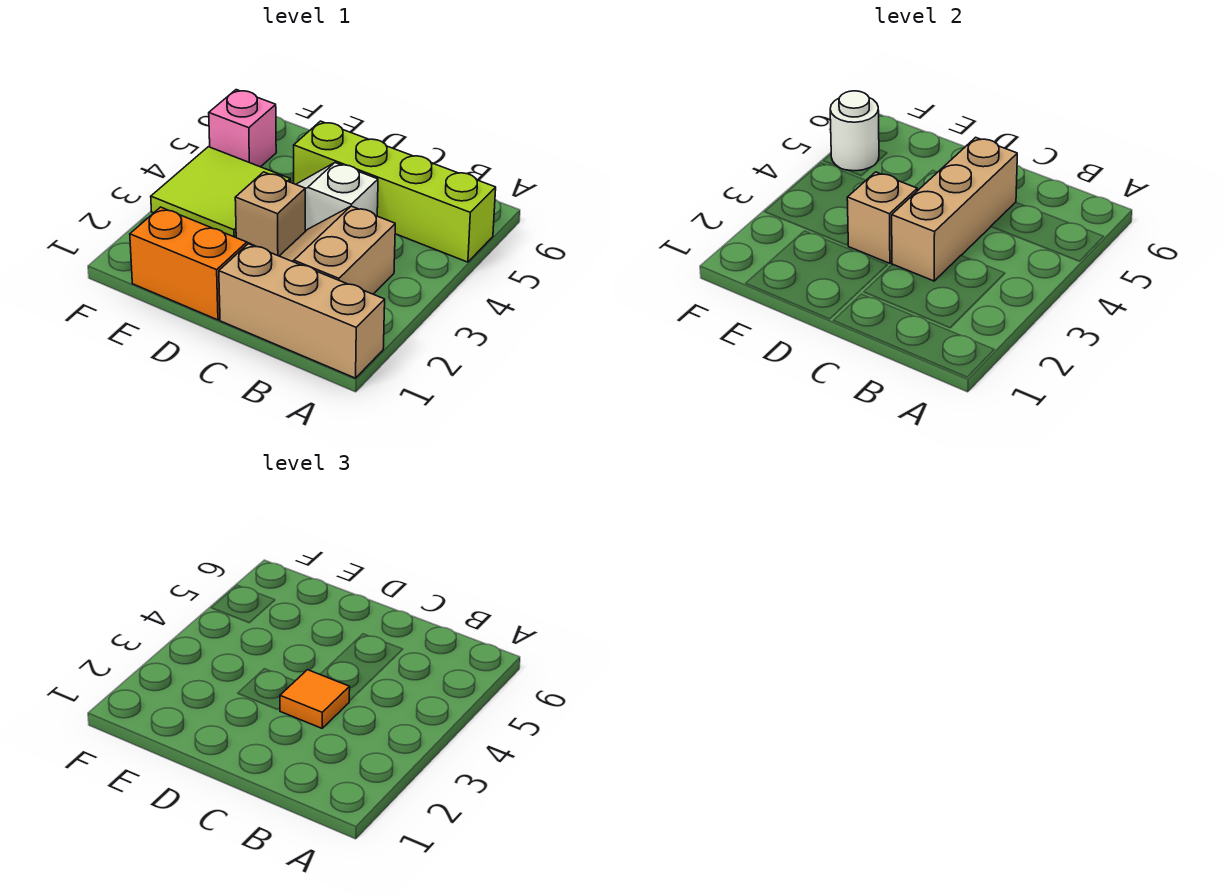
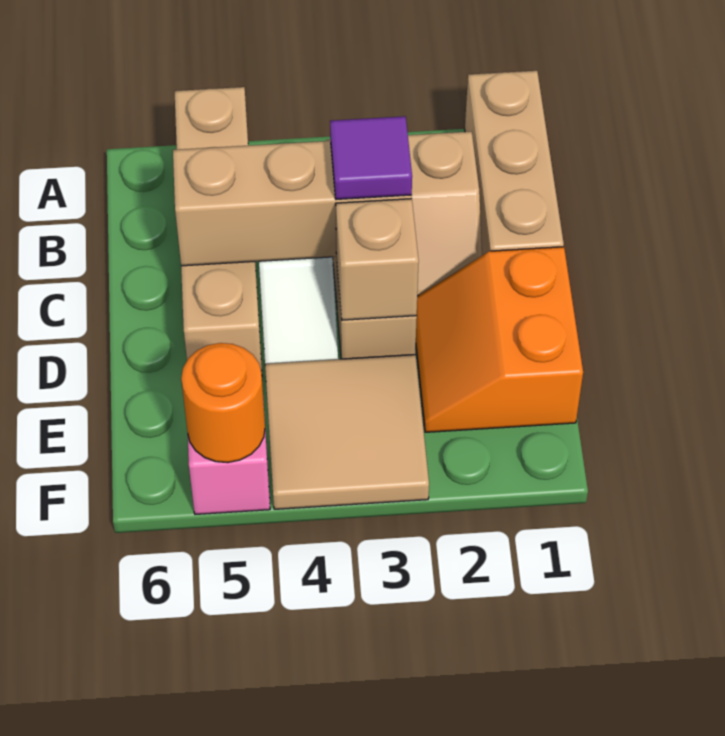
lime brick A5:D5 level 1 -> tan brick A5:D5 level 1
orange tile C3 level 3 -> purple tile C3 level 3
lime tile E3:F4 level 1 -> tan tile E3:F4 level 1
white round brick F5 level 2 -> orange round brick F5 level 2

